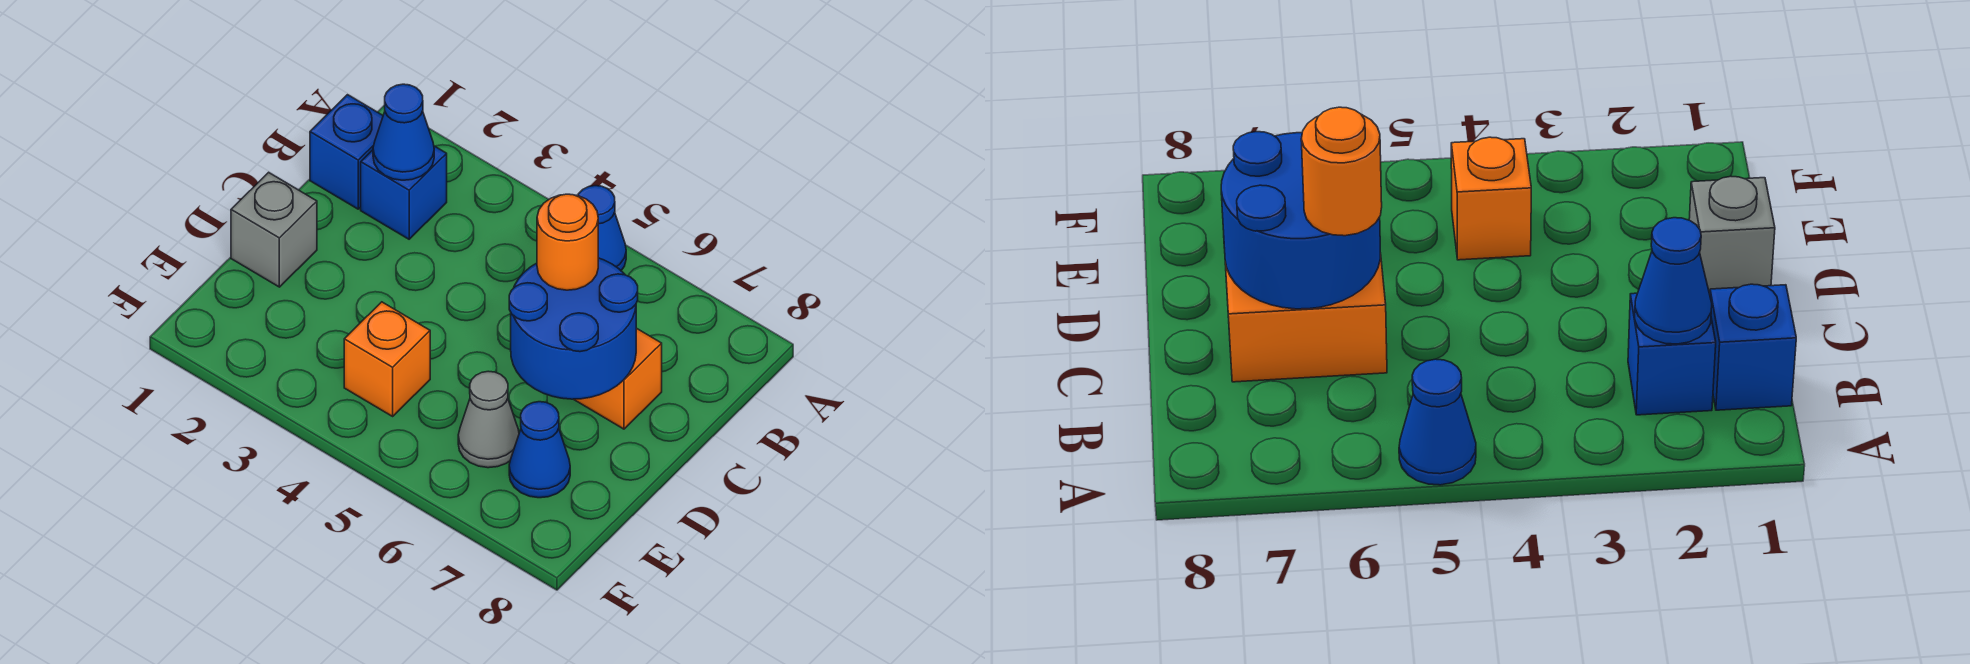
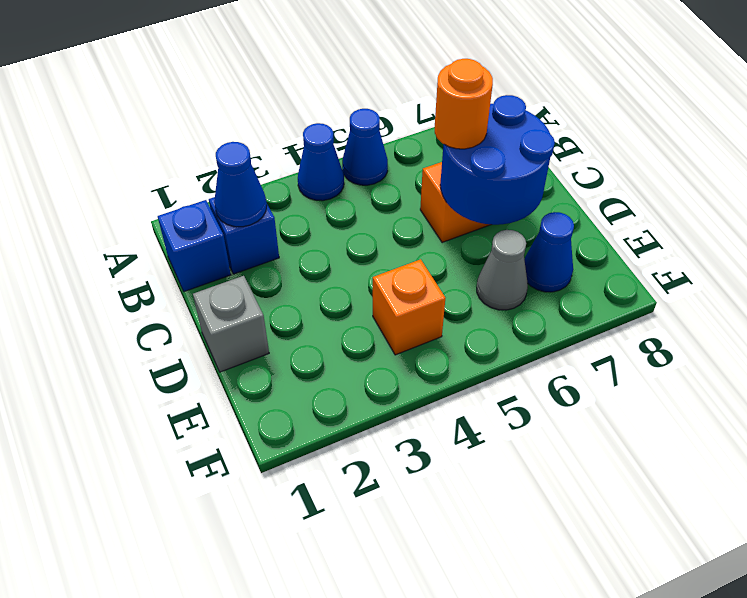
none -> blue cone A4 level 1

